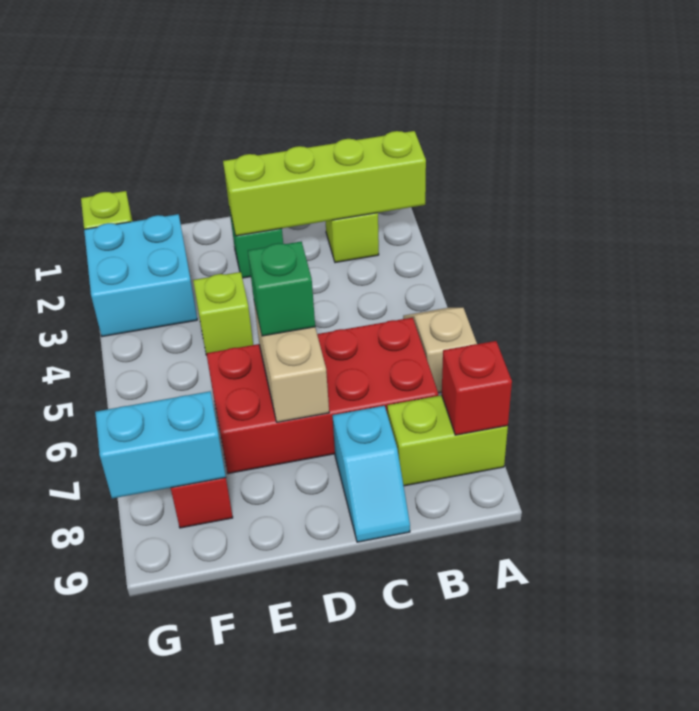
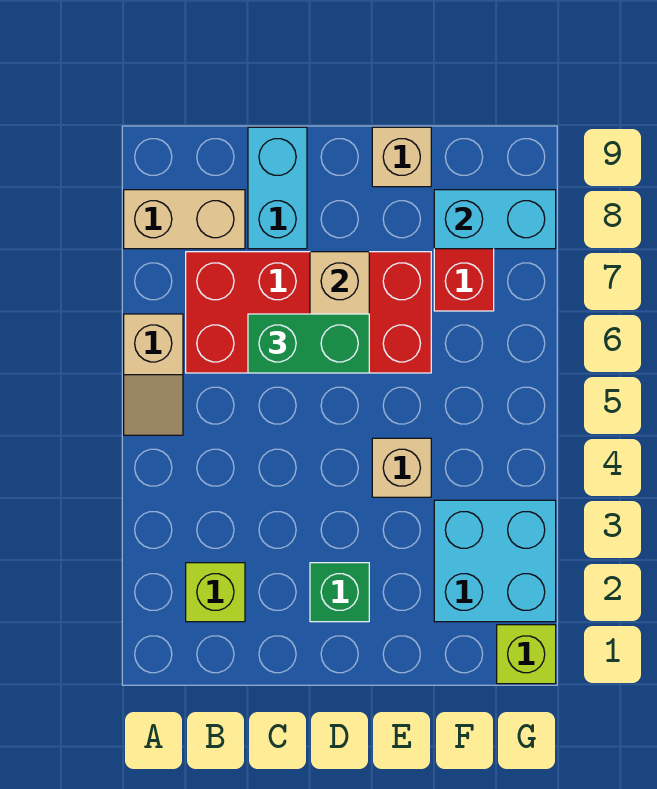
lime brick A2:D2 level 2 -> none
lime brick A8:B8 level 1 -> tan brick A8:B8 level 1
red brick A8 level 2 -> none
cyan slope C8:C9 level 1 top 8 -> cyan brick C8:C9 level 1
green brick D6 level 3 -> green brick C6:D6 level 3
lime brick E4 level 1 -> tan brick E4 level 1
none -> tan brick E9 level 1

